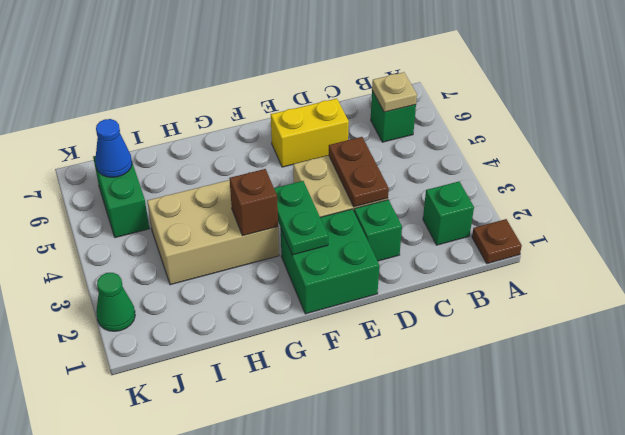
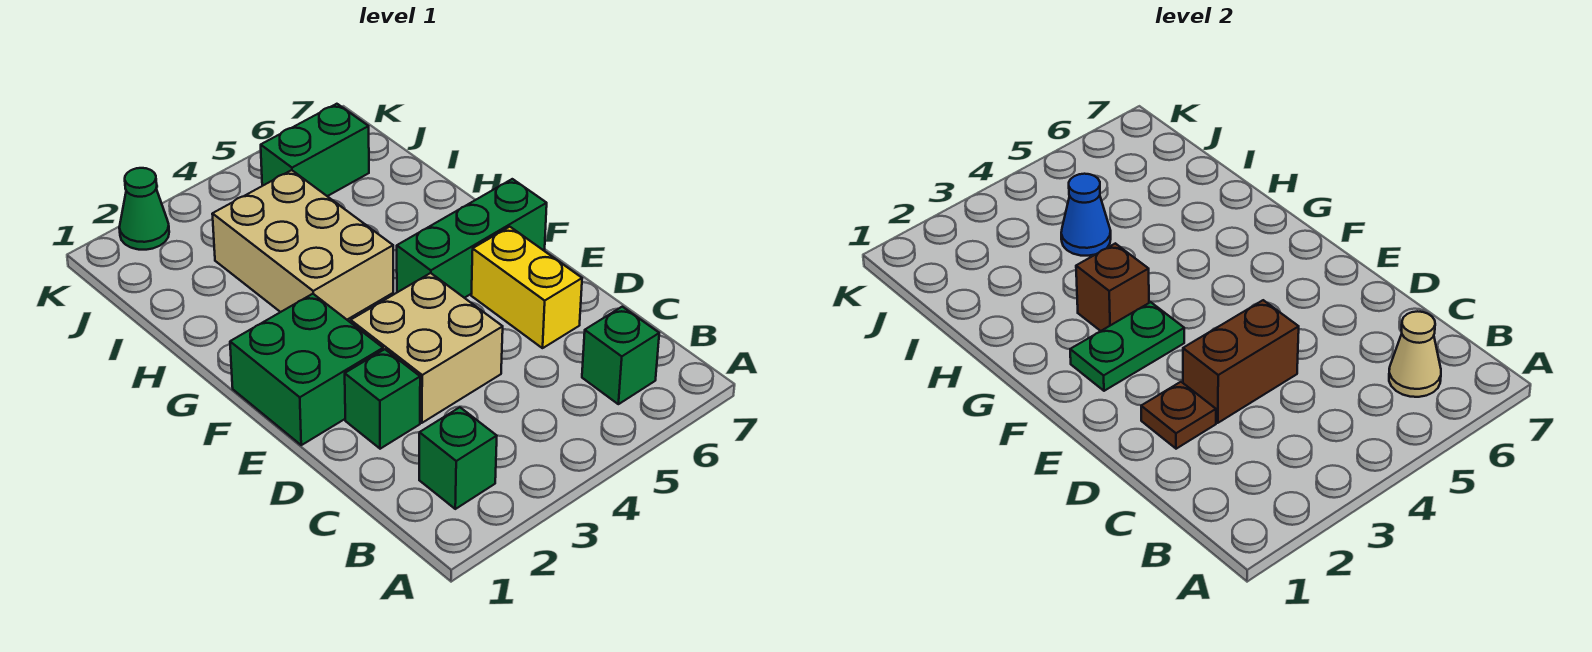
brown plate A1 level 1 -> brown plate D2 level 2
tan plate B6 level 2 -> tan cone B6 level 2
brown plate D3:D4 level 2 -> brown brick D3:D4 level 2
none -> green brick F5:F7 level 1
blue cone J6 level 2 -> blue cone I4 level 2

